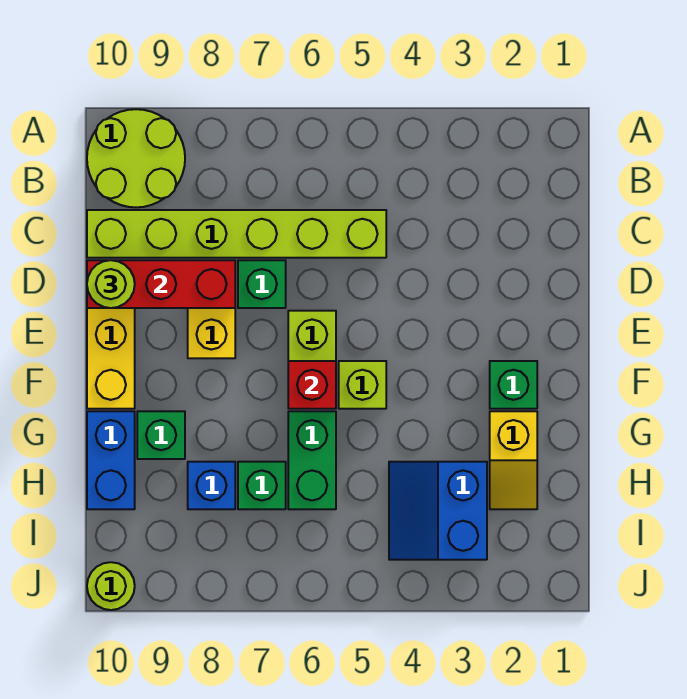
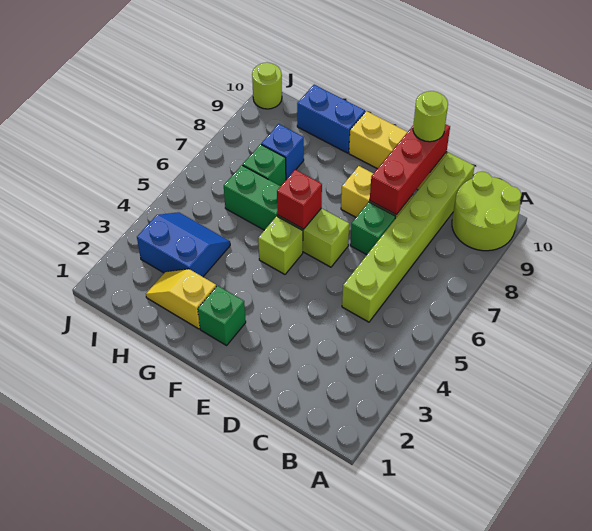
green brick G9 level 1 -> none

